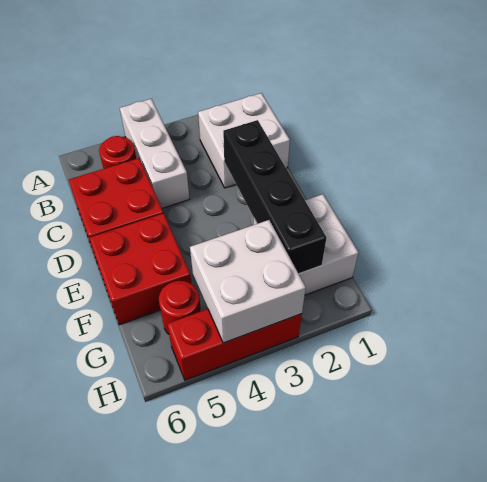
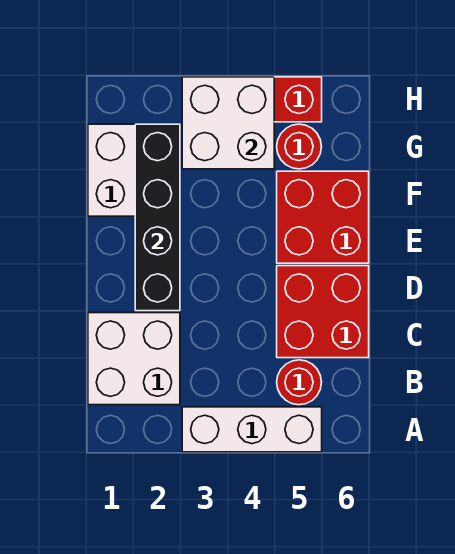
white brick A4:C4 level 1 -> white brick A3:A5 level 1

